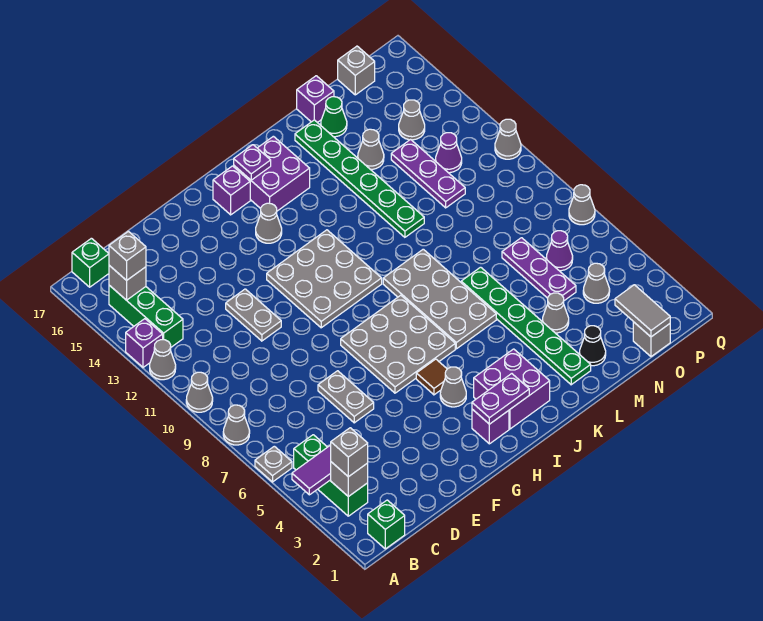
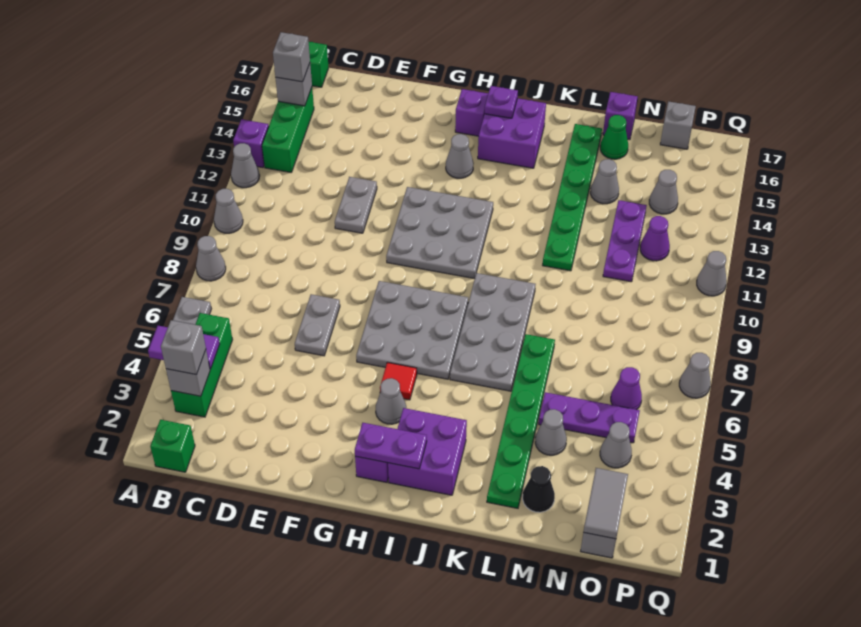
brown tile H5 level 1 -> red tile H5 level 1
purple plate N5:N7 level 1 -> purple plate M5:O5 level 1

